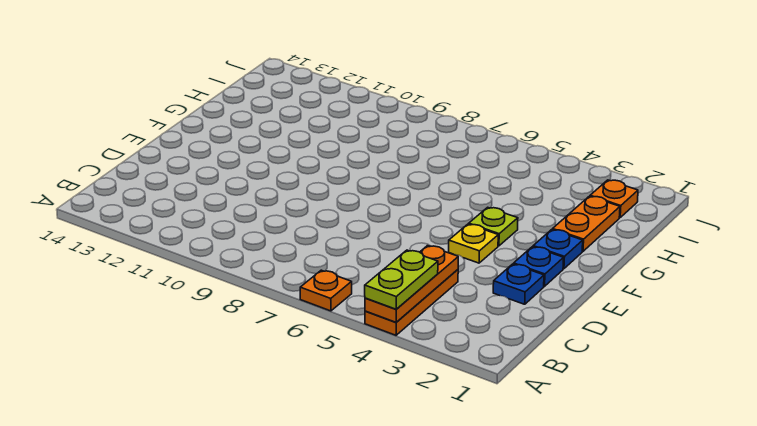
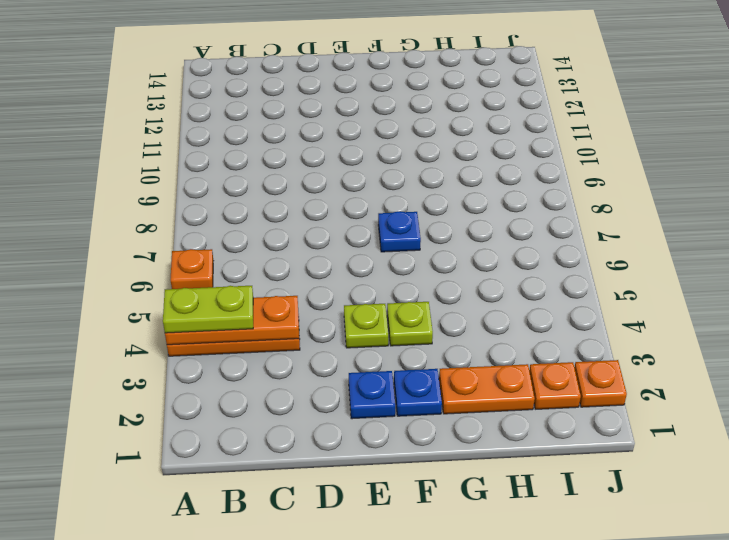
blue plate D2 level 1 -> blue plate F7 level 1
yellow plate E4 level 1 -> lime plate E4 level 1
none -> orange plate J2 level 1

